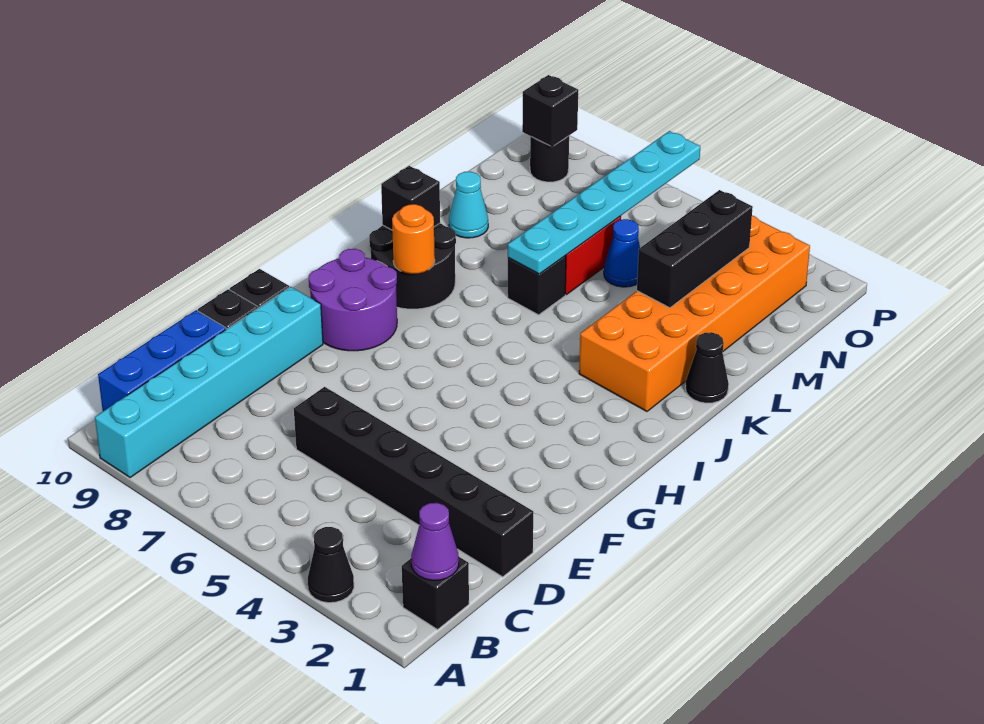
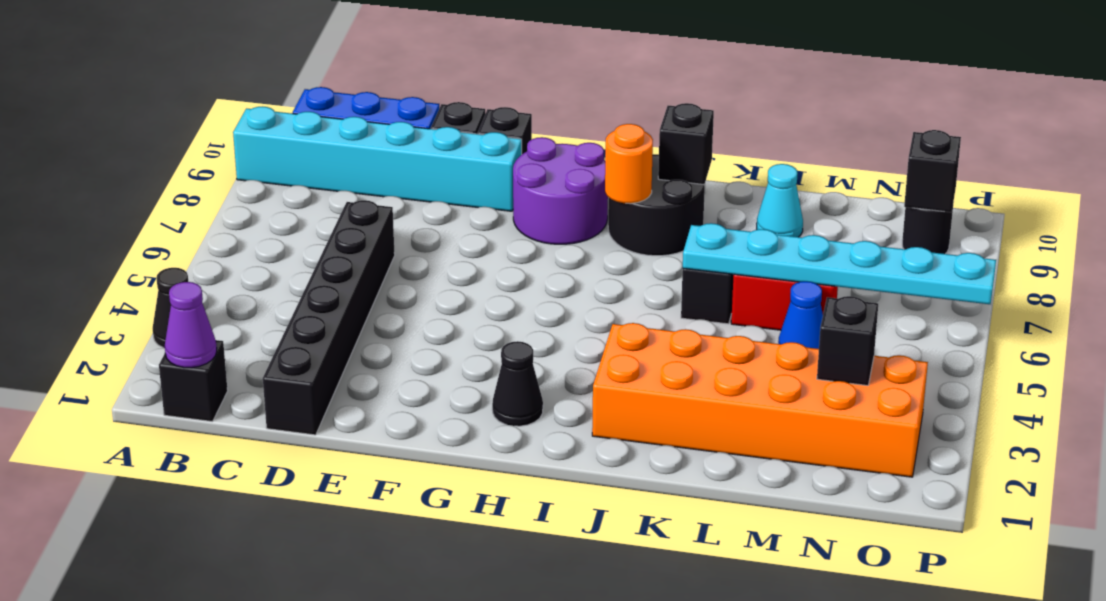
black cone K1 level 1 -> black cone H2 level 1
black brick L3:N3 level 2 -> black brick N3 level 2

